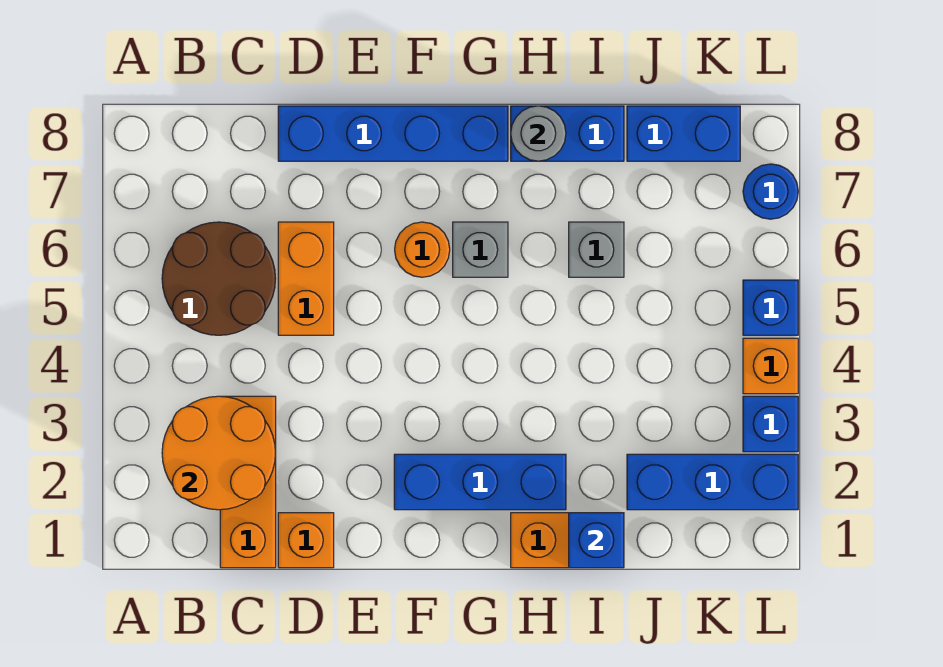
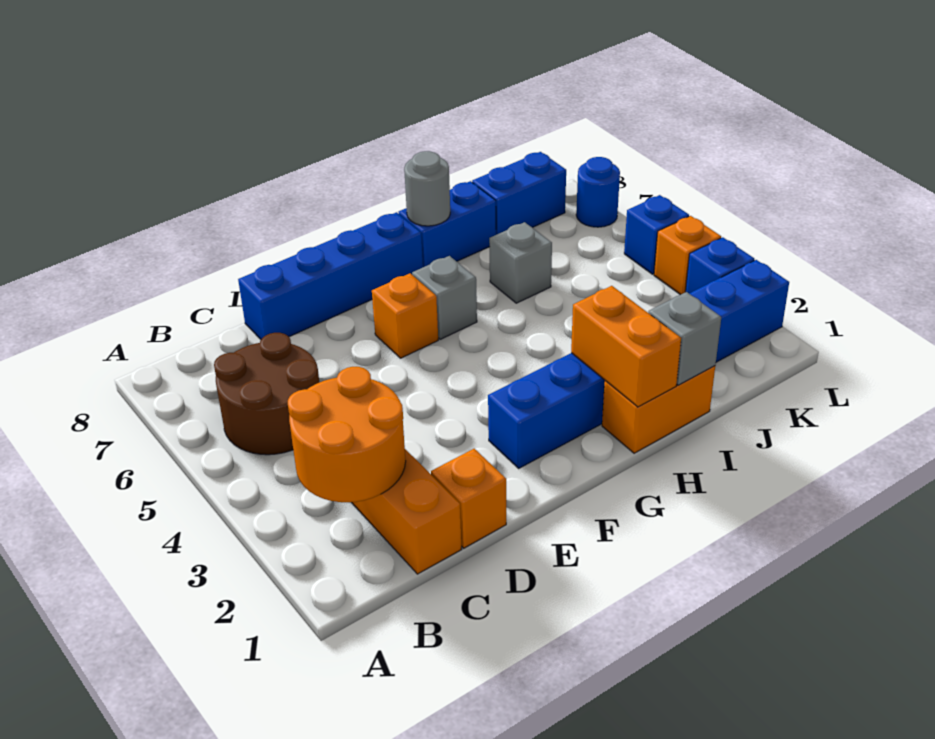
orange brick D5:D6 level 1 -> orange brick H1:H2 level 2
orange round brick F6 level 1 -> orange brick F6 level 1
blue brick I1 level 2 -> grey brick I1 level 2

